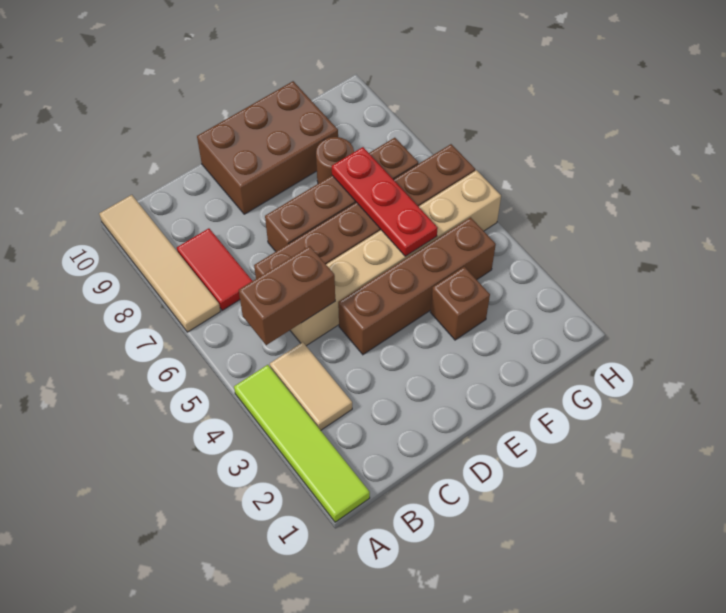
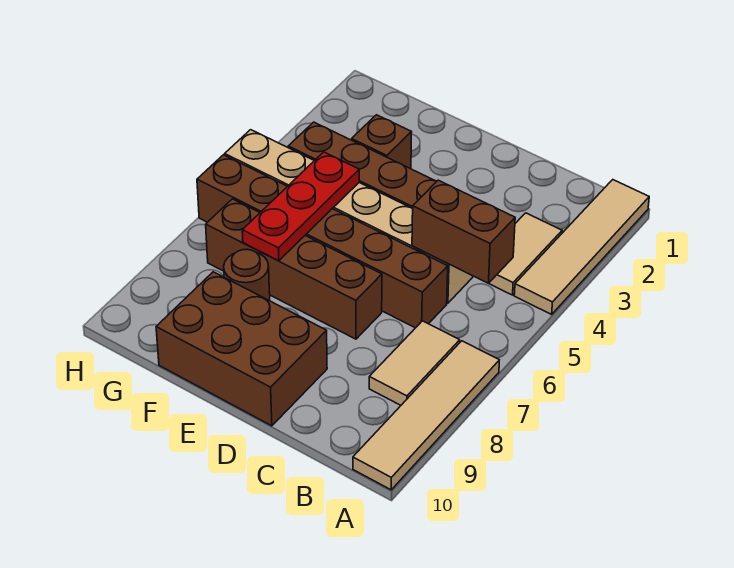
lime tile A1:A4 level 1 -> tan tile A1:A4 level 1
red tile B7:B8 level 1 -> tan tile B7:B8 level 1

